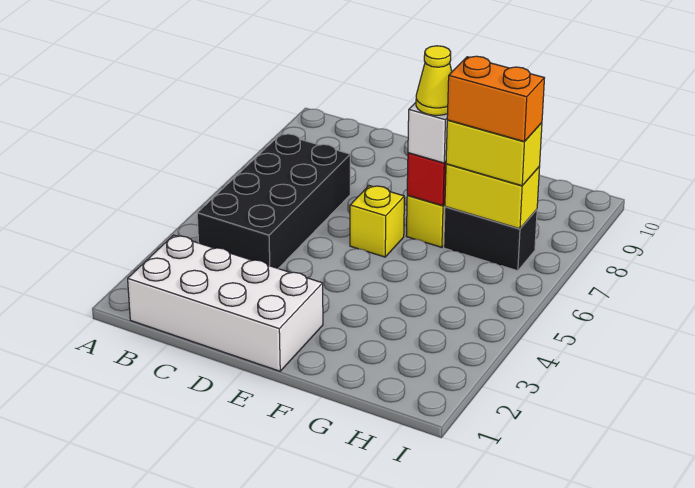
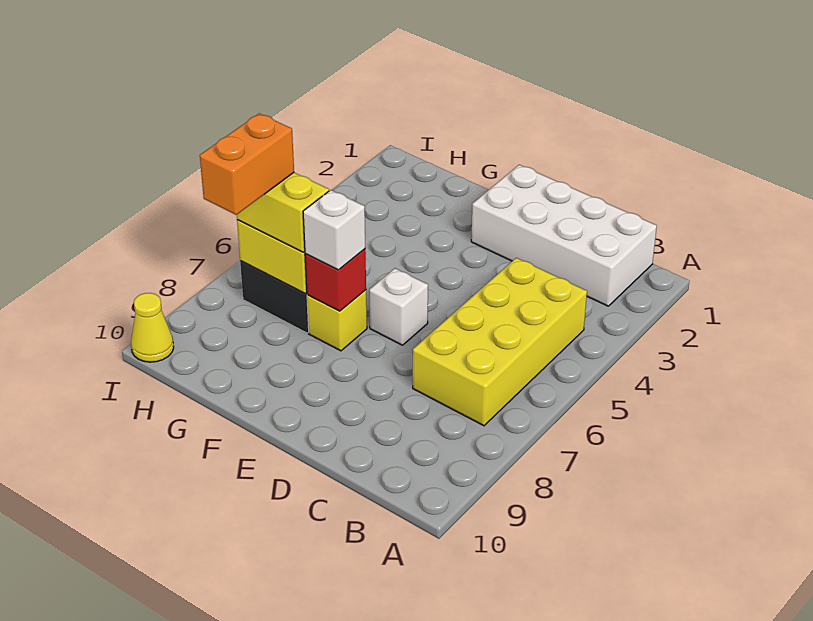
black brick B4:C7 level 1 -> yellow brick B4:C7 level 1
yellow brick E6 level 1 -> white brick E6 level 1
yellow cone F7 level 4 -> yellow cone I10 level 1
orange brick G7:H7 level 4 -> orange brick H7:H8 level 4

